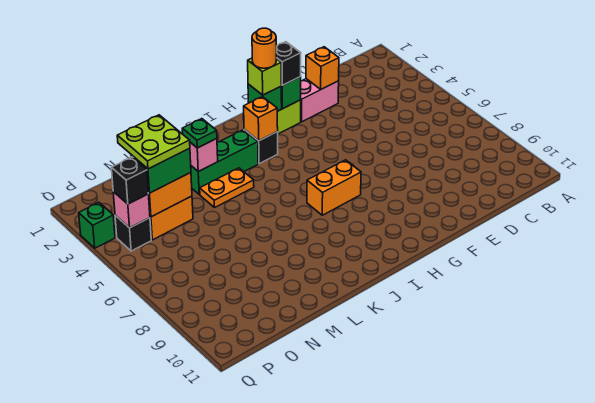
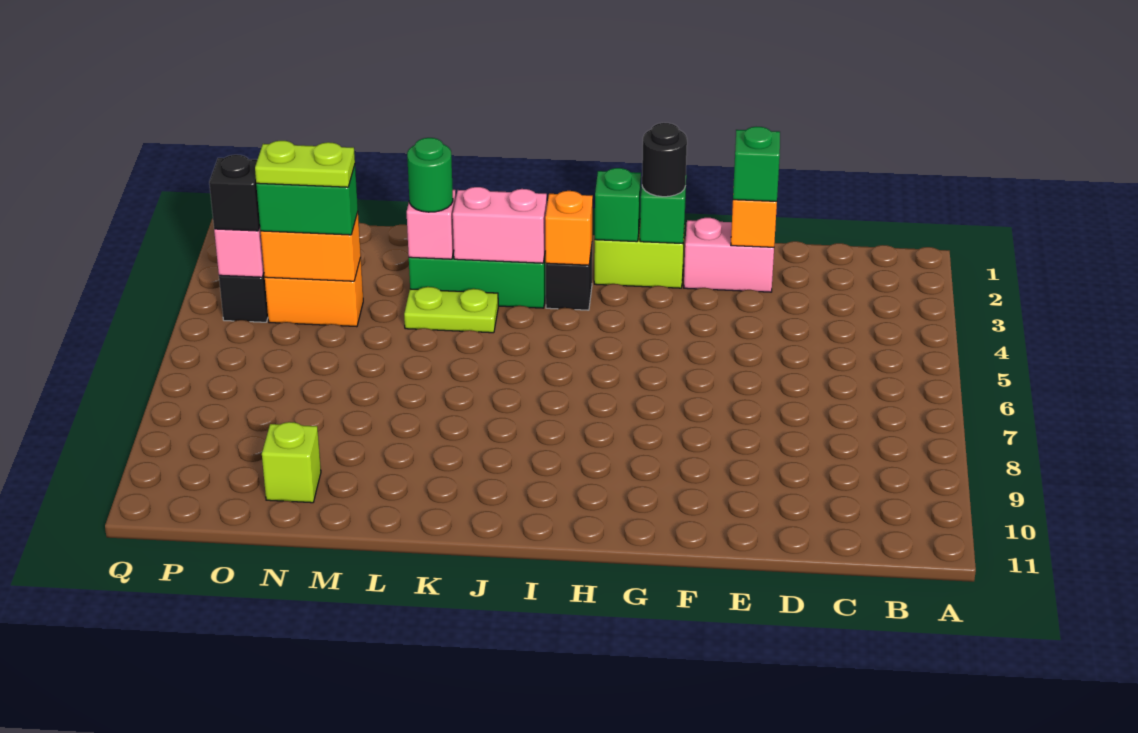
black brick G2 level 3 -> black round brick G2 level 3
lime brick H2 level 3 -> lime brick N10 level 1
orange round brick H2 level 4 -> none
orange brick H7:I7 level 1 -> none
none -> pink brick J3:K3 level 2
orange plate K4:L4 level 1 -> lime plate K4:L4 level 1
green plate L3 level 3 -> green round brick L3 level 3
lime plate N3:O4 level 4 -> lime plate N4:O4 level 4
green brick Q3 level 1 -> green brick E2 level 3

